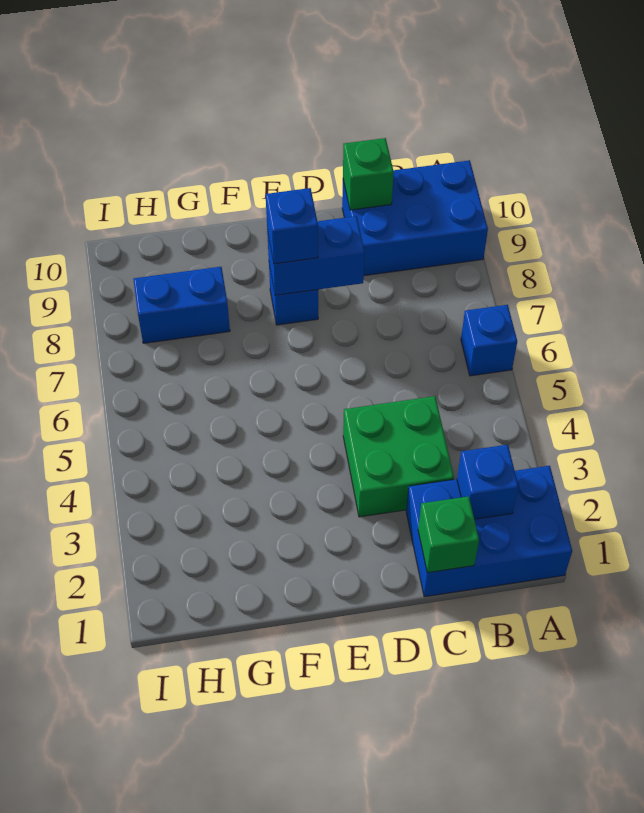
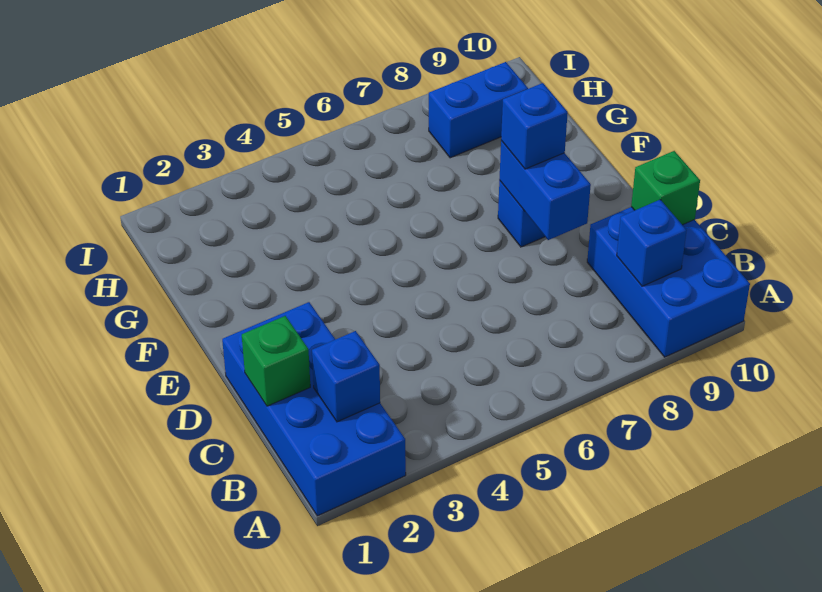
blue brick A1:C2 level 1 -> blue brick A1:D2 level 1
blue brick A6 level 1 -> blue brick B9 level 2
green brick C3:D4 level 1 -> none
blue brick G8:H8 level 1 -> blue brick H8:H9 level 1

